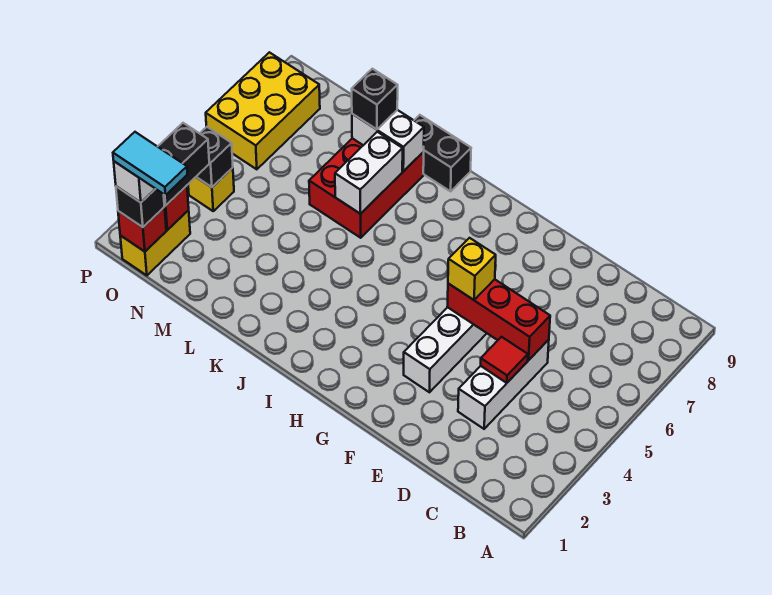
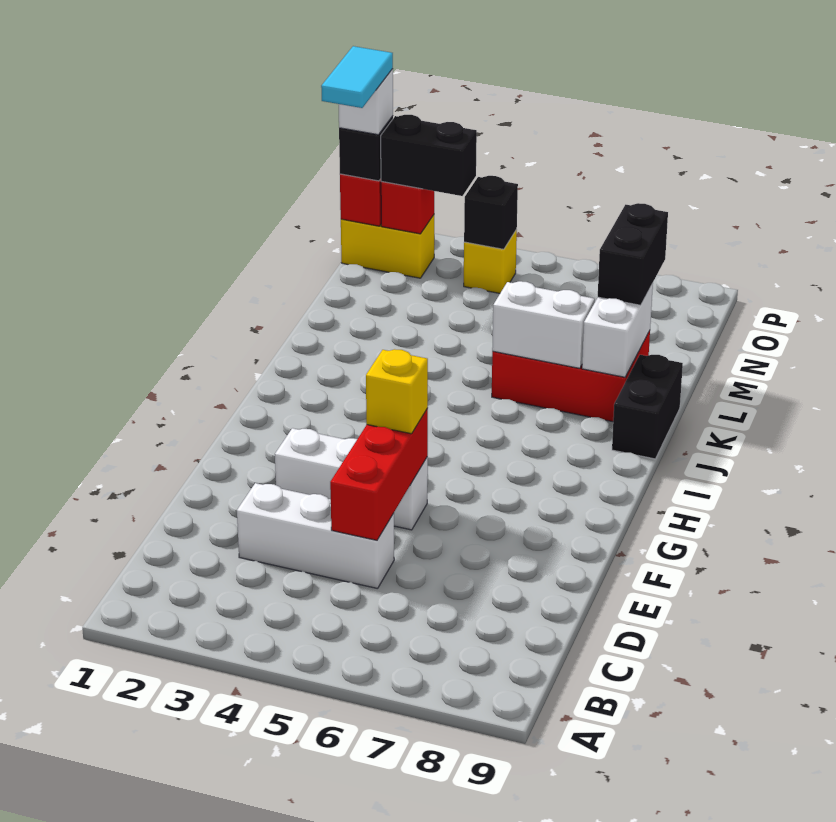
red tile D4 level 2 -> none
black brick L8 level 3 -> black brick L8:M8 level 3
yellow brick O6:P8 level 1 -> none

